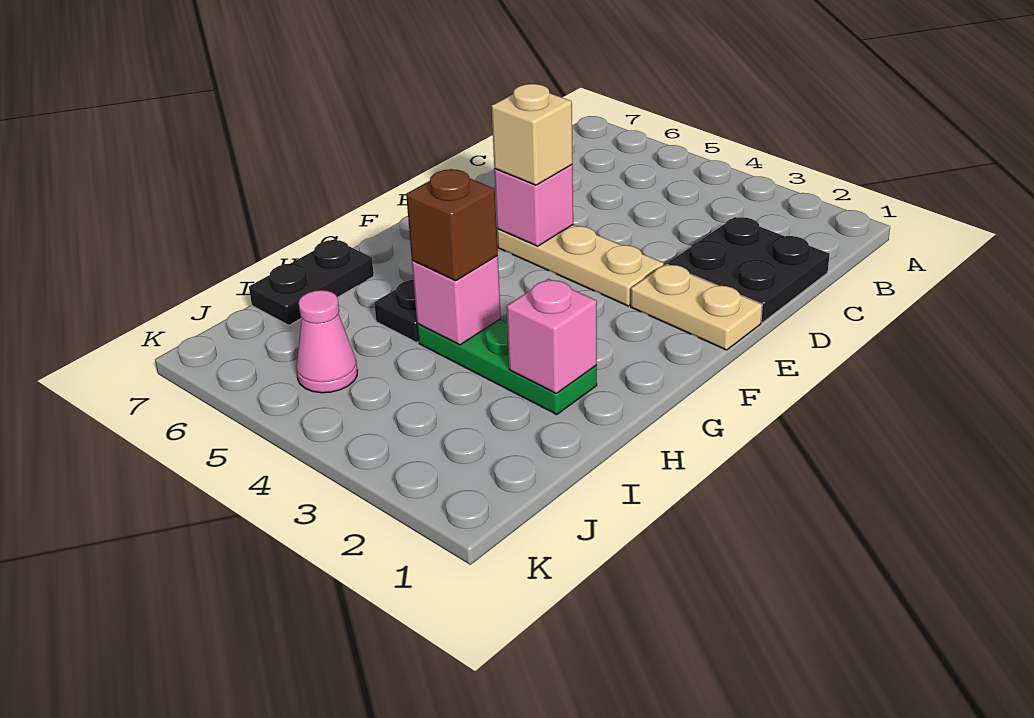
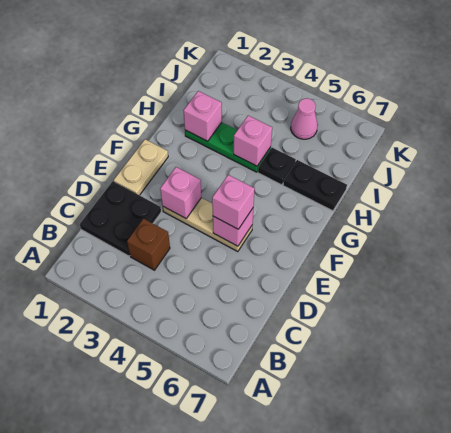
tan plate E1:E2 level 1 -> tan plate E1:F1 level 1
none -> pink brick E3 level 2
tan brick E5 level 3 -> pink brick E5 level 3
brown brick H4 level 3 -> brown brick C3 level 1
black plate H7:I7 level 1 -> black plate H6:H7 level 1

